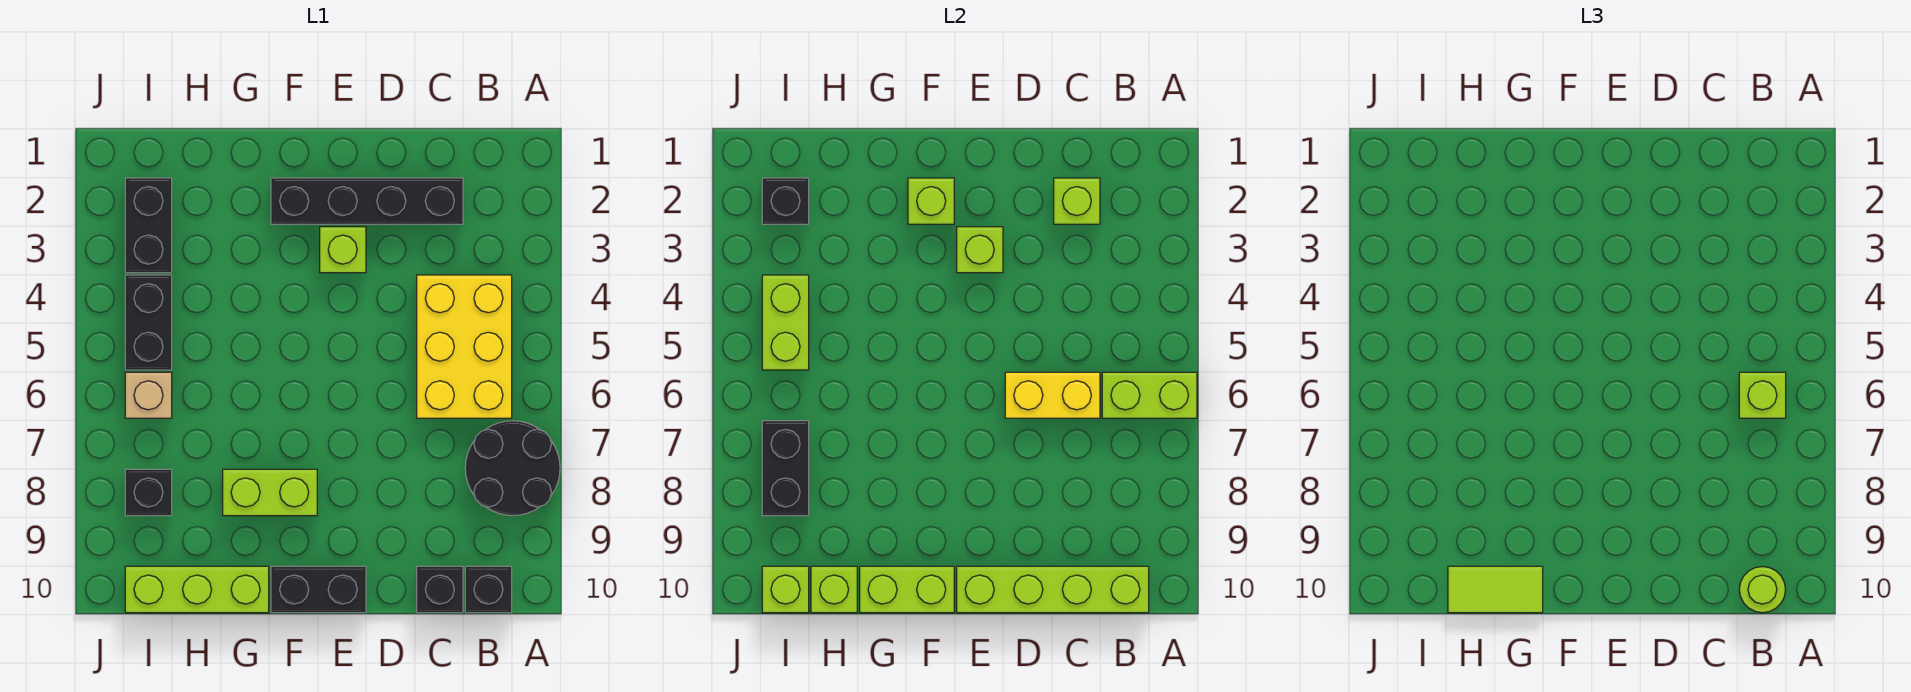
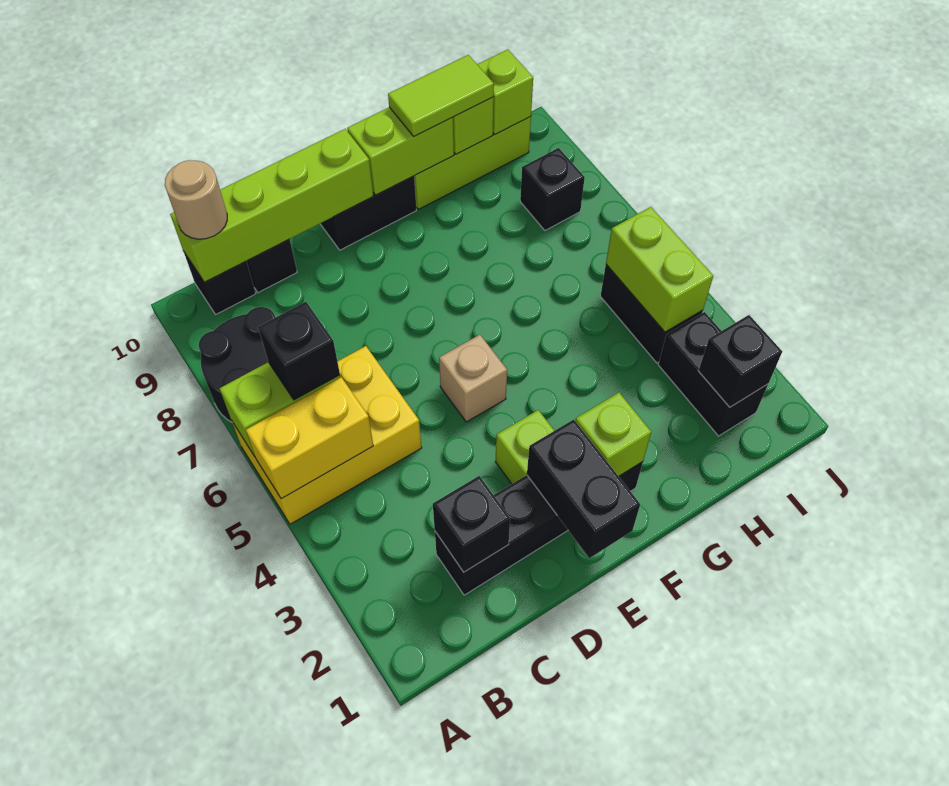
yellow brick B4:C6 level 1 -> yellow brick A5:C6 level 1
lime brick B6 level 3 -> black brick B6 level 3
lime round brick B10 level 3 -> tan round brick B10 level 3
lime brick C2 level 2 -> black brick C2 level 2
yellow brick C6:D6 level 2 -> yellow brick A5:B5 level 2
lime brick E3 level 2 -> none
lime brick F8:G8 level 1 -> none
tan brick I6 level 1 -> tan brick E5 level 1
black brick I7:I8 level 2 -> black brick E1:E2 level 2

